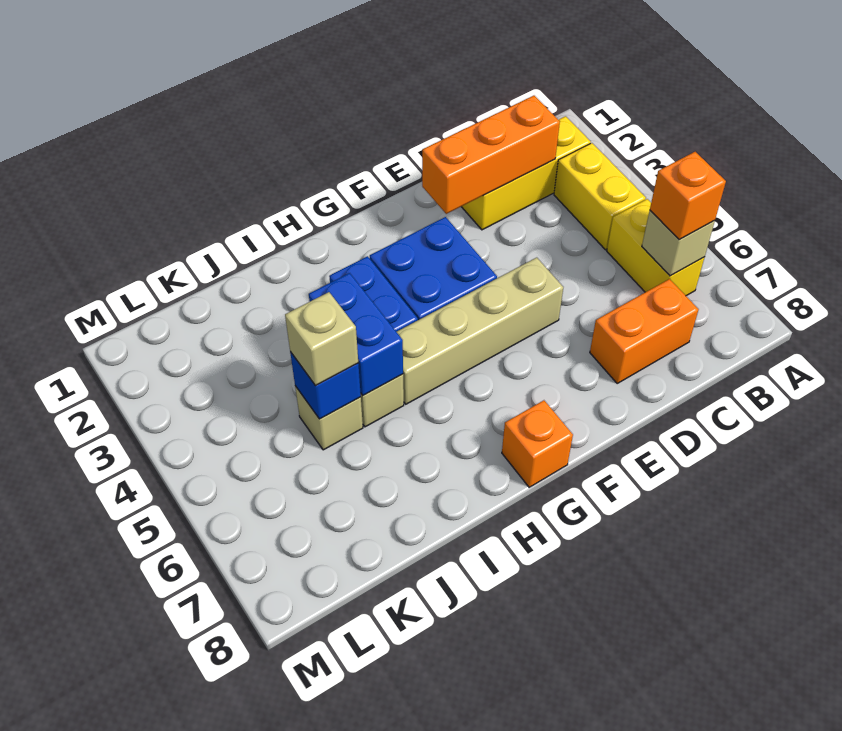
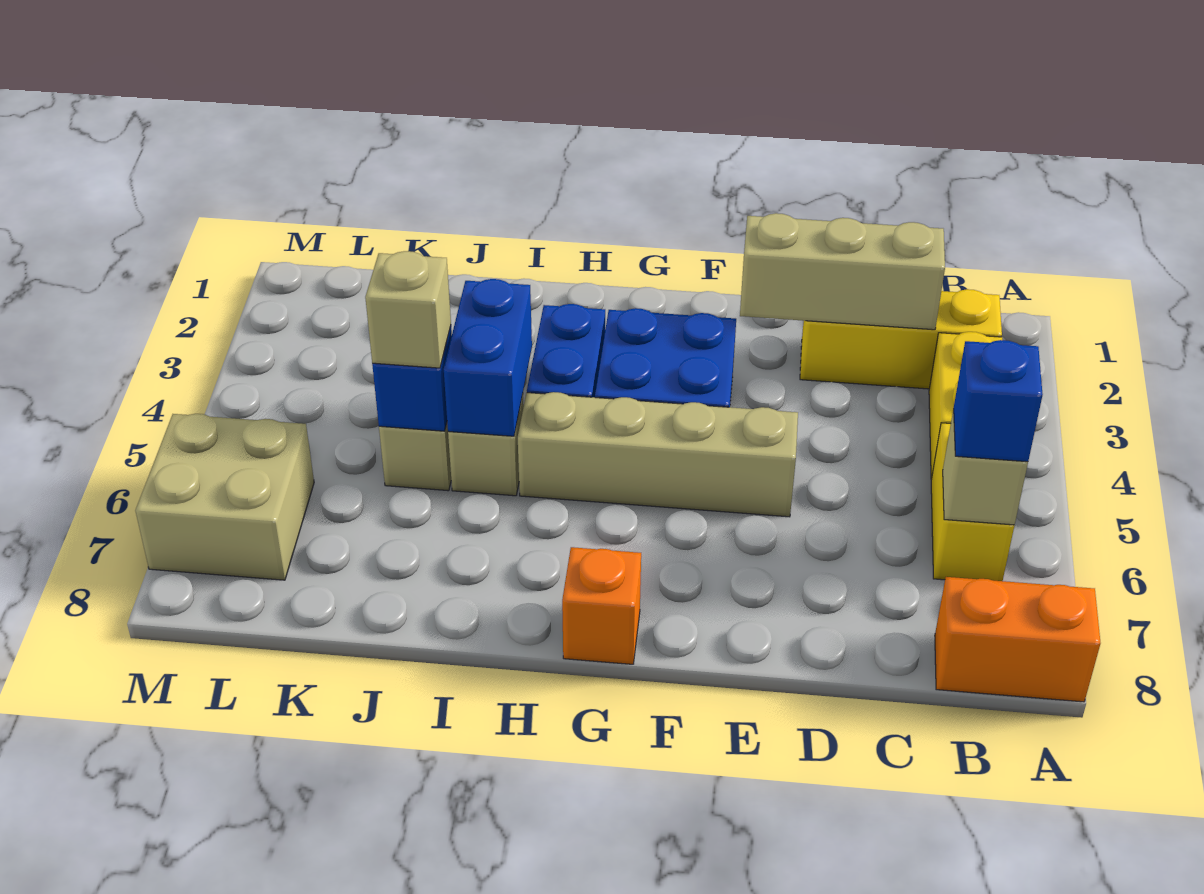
orange brick B6 level 3 -> blue brick B6 level 3
orange brick C2:E2 level 2 -> tan brick C2:E2 level 2
orange brick C7:D7 level 1 -> orange brick A8:B8 level 1
none -> tan brick L6:M7 level 1

